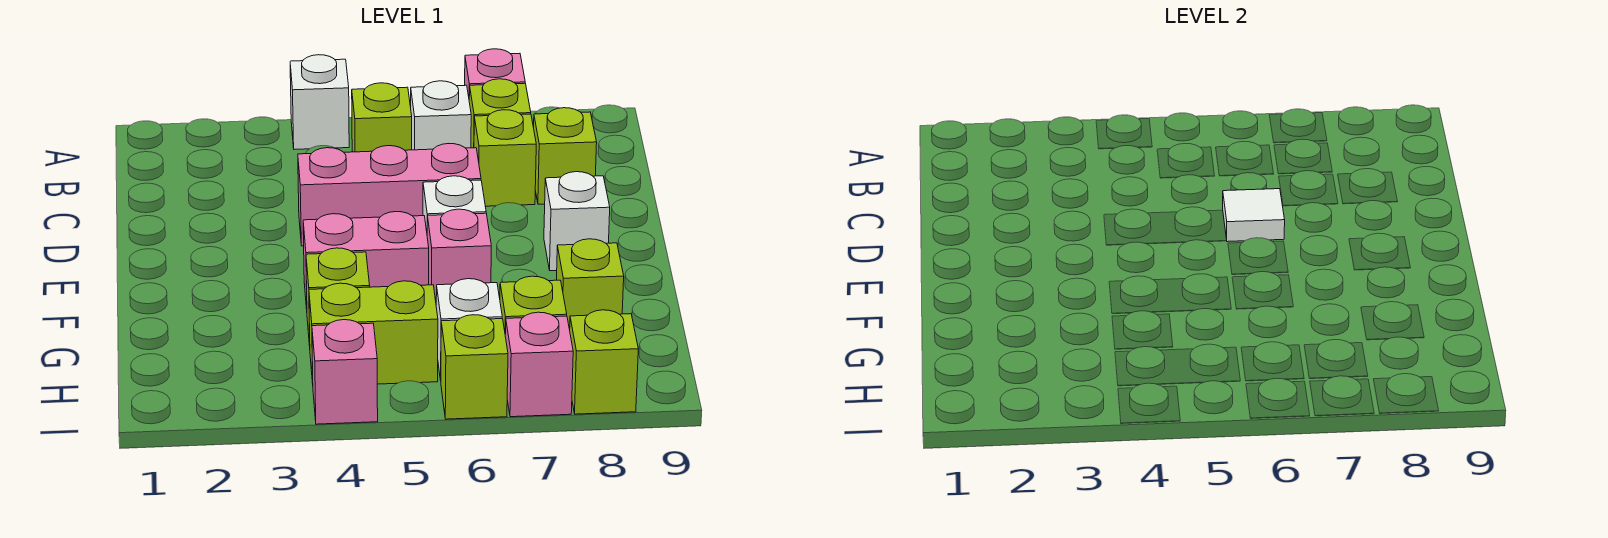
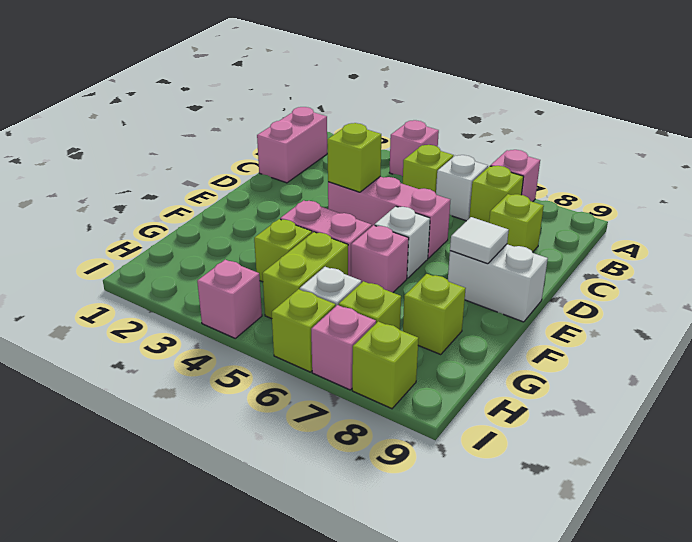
white brick A4 level 1 -> pink brick A4 level 1
none -> pink brick B1:C1 level 1
lime brick C7 level 1 -> lime brick D4 level 2
white tile D6 level 2 -> white tile E8 level 2
white brick E8 level 1 -> white brick E8:E9 level 1
lime brick H4:H5 level 1 -> lime brick G5:H5 level 1

